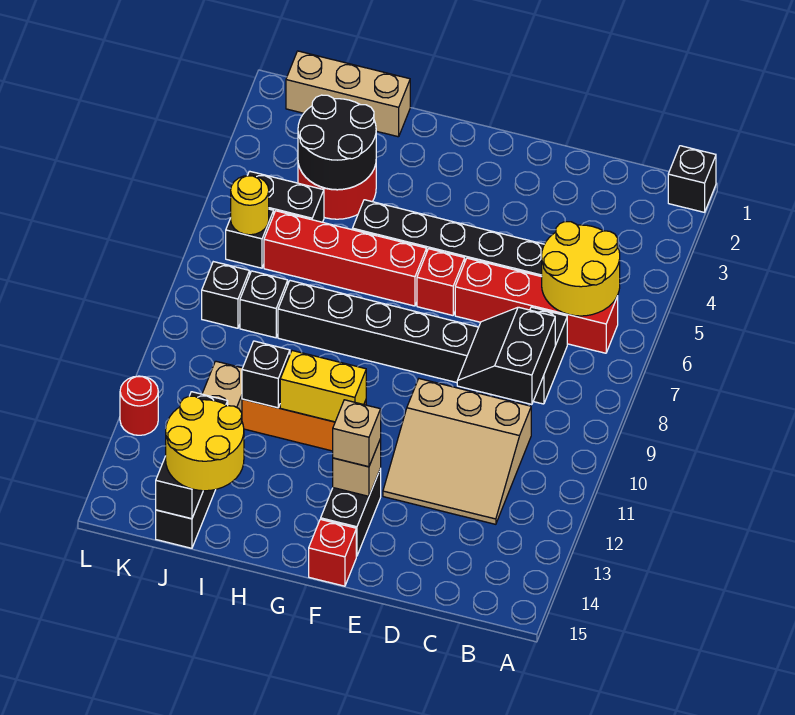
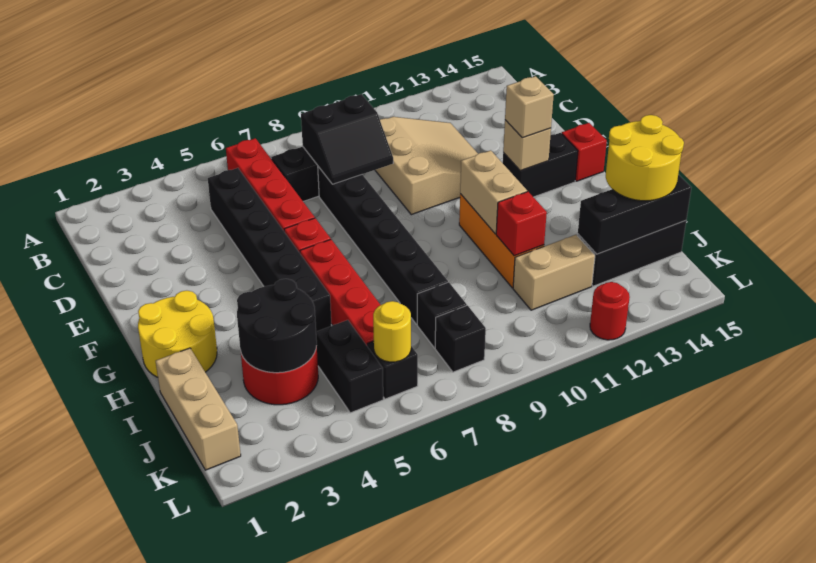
black brick A1 level 1 -> none
yellow round brick B5:C6 level 2 -> yellow round brick G1:H2 level 1
yellow brick G11:H11 level 2 -> tan brick G11:H11 level 2
black brick I11 level 2 -> red brick I11 level 2

